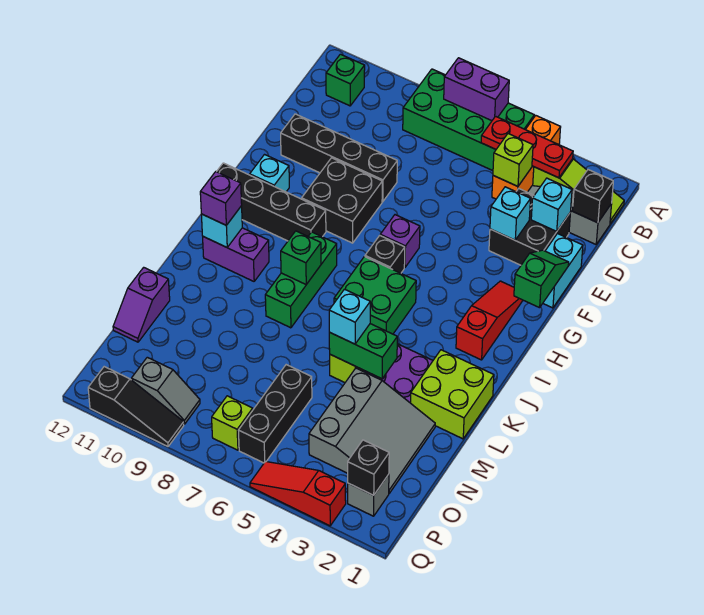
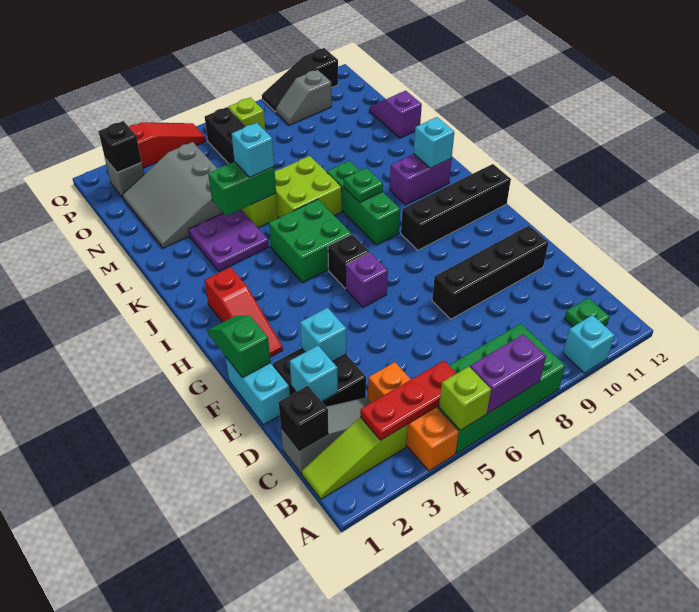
green brick B11 level 1 -> green plate B11 level 1
lime brick C4 level 2 -> lime brick A5 level 2
green slope F1:G1 level 2 top G -> green slope F1:G1 level 2 top F
black brick F8:G9 level 1 -> none
cyan brick G11 level 1 -> cyan brick A10 level 1
green brick J8 level 2 -> green plate J8 level 2
purple brick J11 level 3 -> none
lime brick K1:L2 level 1 -> lime brick K6:L7 level 1

